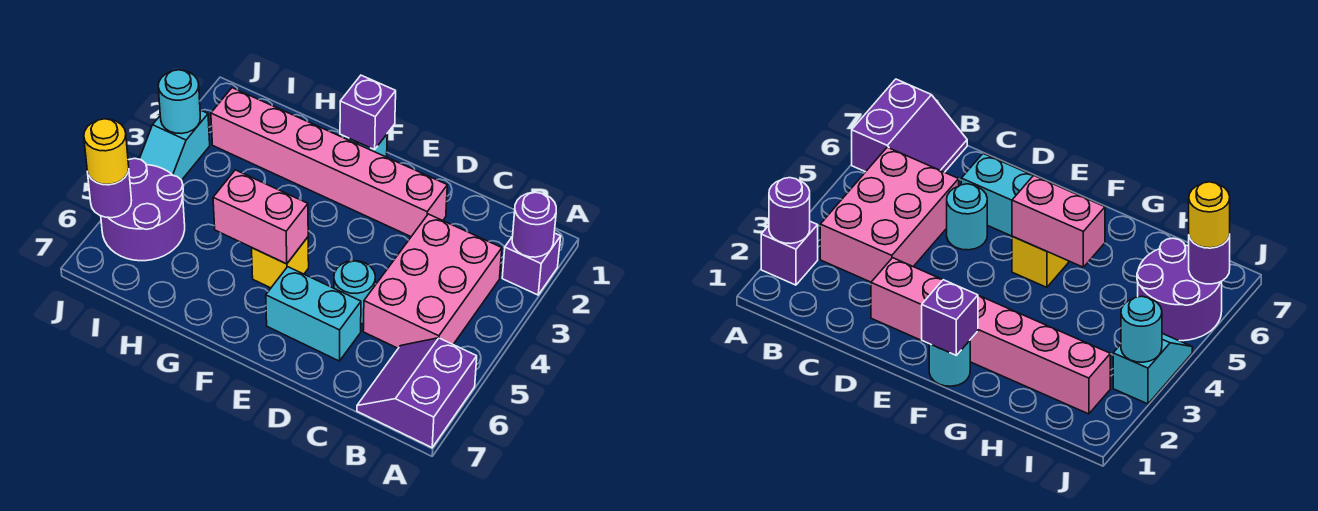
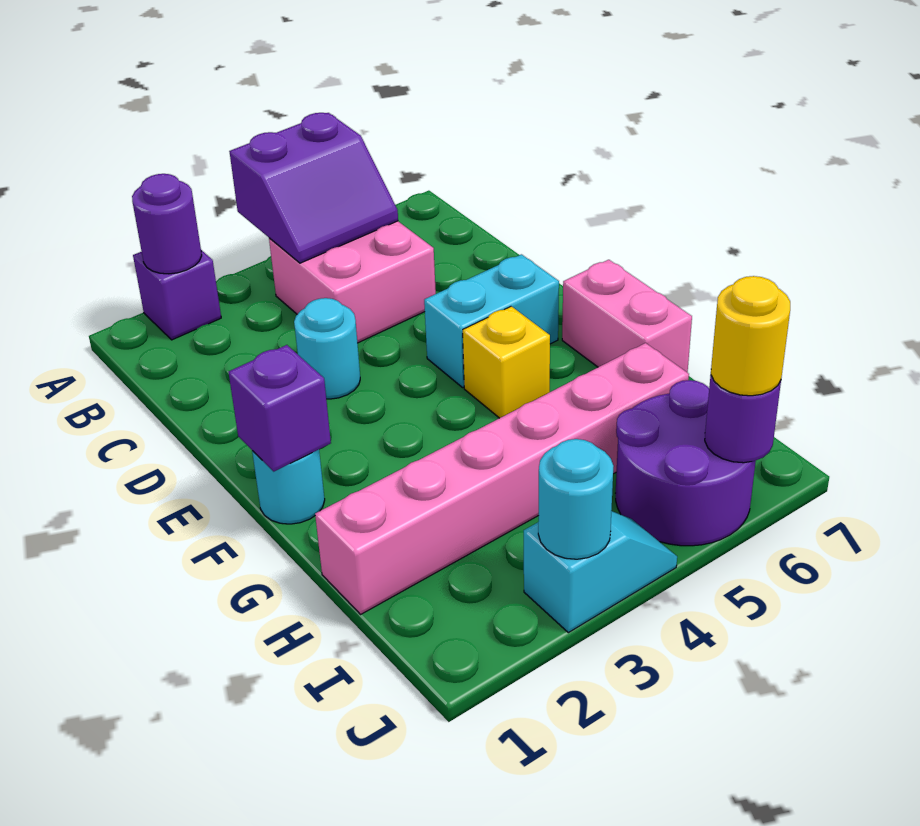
purple slope A6:B7 level 1 top A -> purple slope A4:B5 level 2 top A
pink brick B3:C5 level 1 -> pink brick B4:C5 level 1
pink brick D2:I2 level 1 -> pink brick H1:H6 level 1
cyan round brick D5 level 1 -> cyan round brick D3 level 1
cyan brick D6:E6 level 1 -> cyan brick E5:E6 level 1
pink brick F5:G5 level 2 -> pink brick F7:G7 level 1

